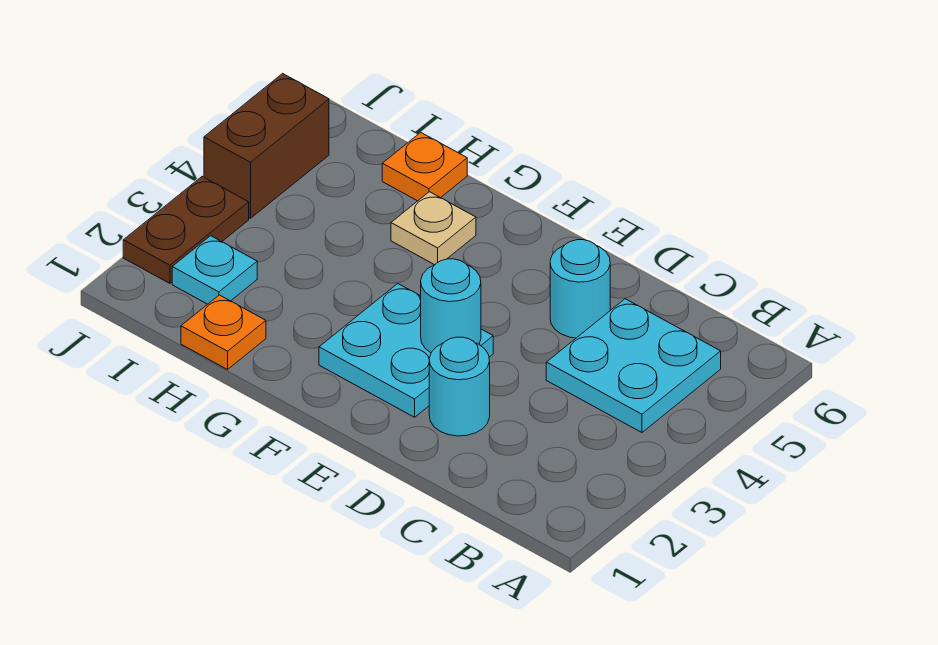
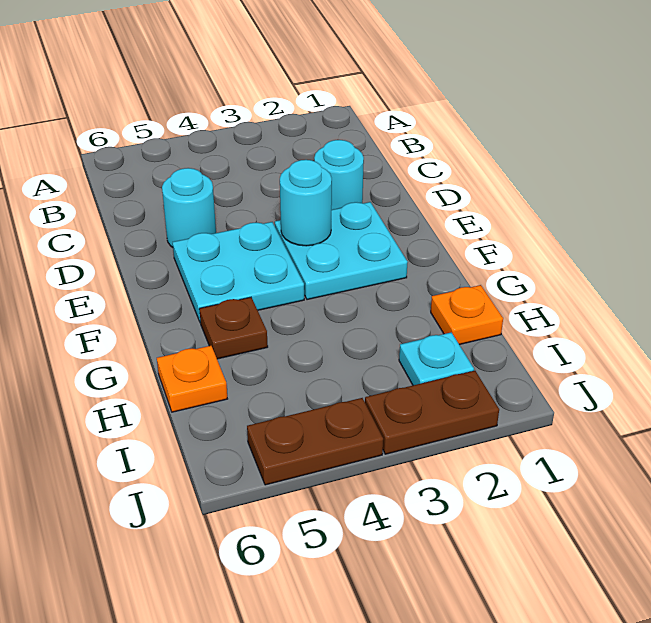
cyan plate B4:C5 level 1 -> cyan plate E4:F5 level 1
tan plate G5 level 1 -> brown plate G5 level 1
brown brick J4:J5 level 1 -> brown plate J4:J5 level 1

